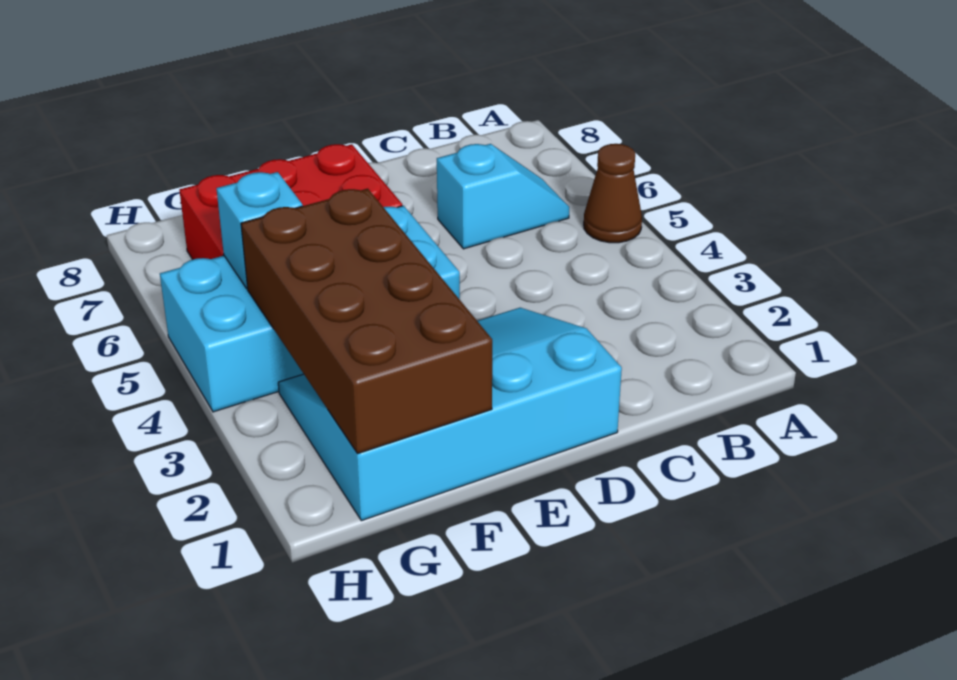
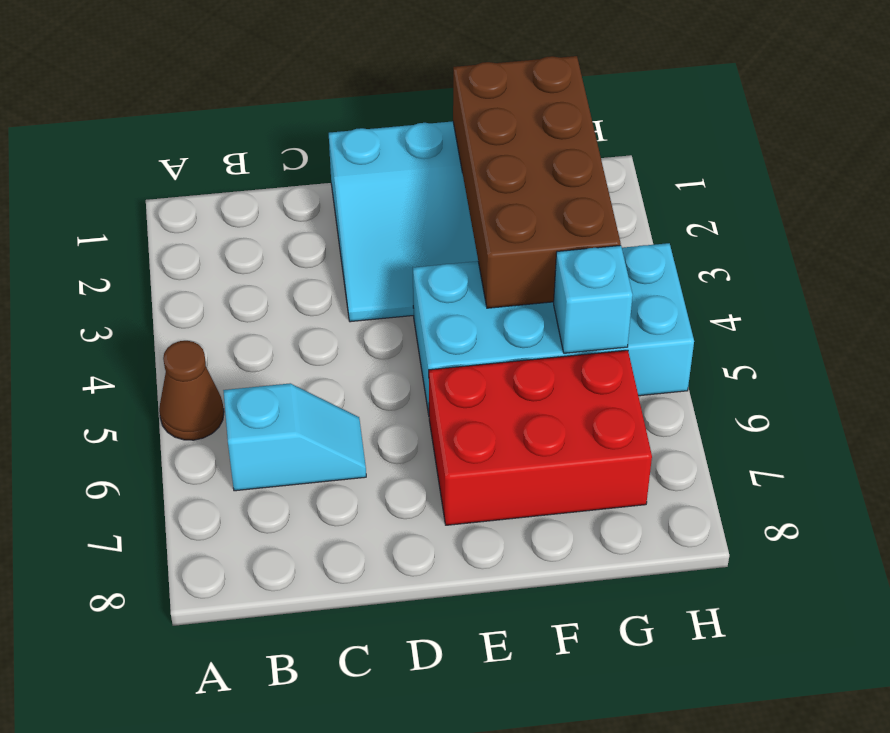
cyan slope B6:C6 level 1 top C -> cyan slope B6:C6 level 1 top B

